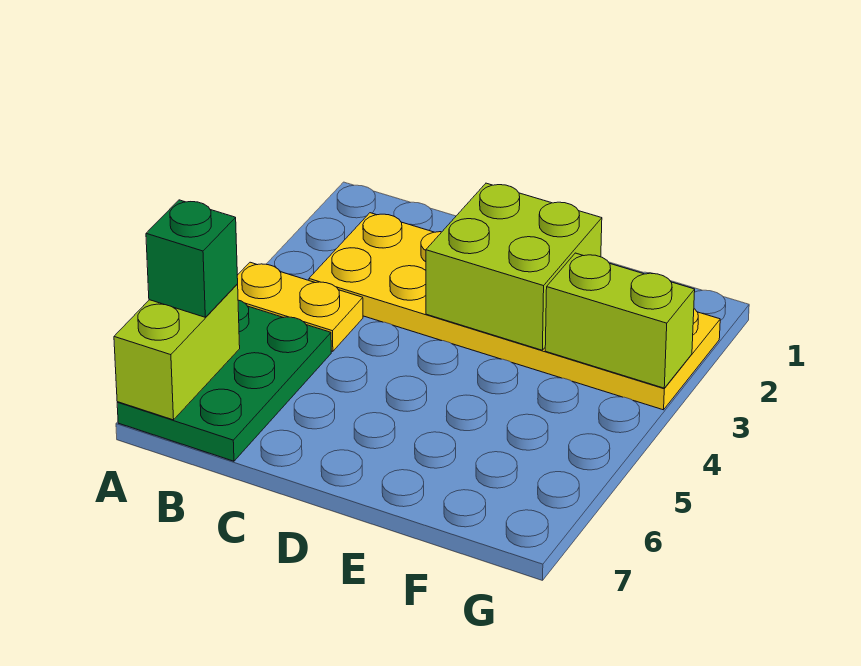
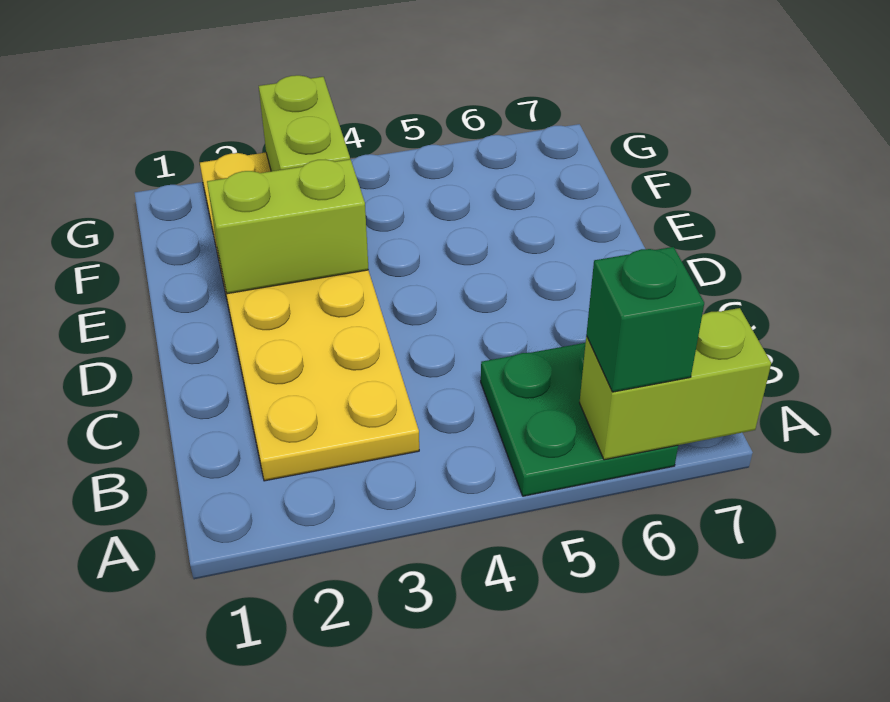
yellow plate A4:B4 level 1 -> none
green plate A5:B7 level 1 -> green plate A5:B6 level 1
lime brick D2:E3 level 2 -> lime brick E2:E3 level 2

